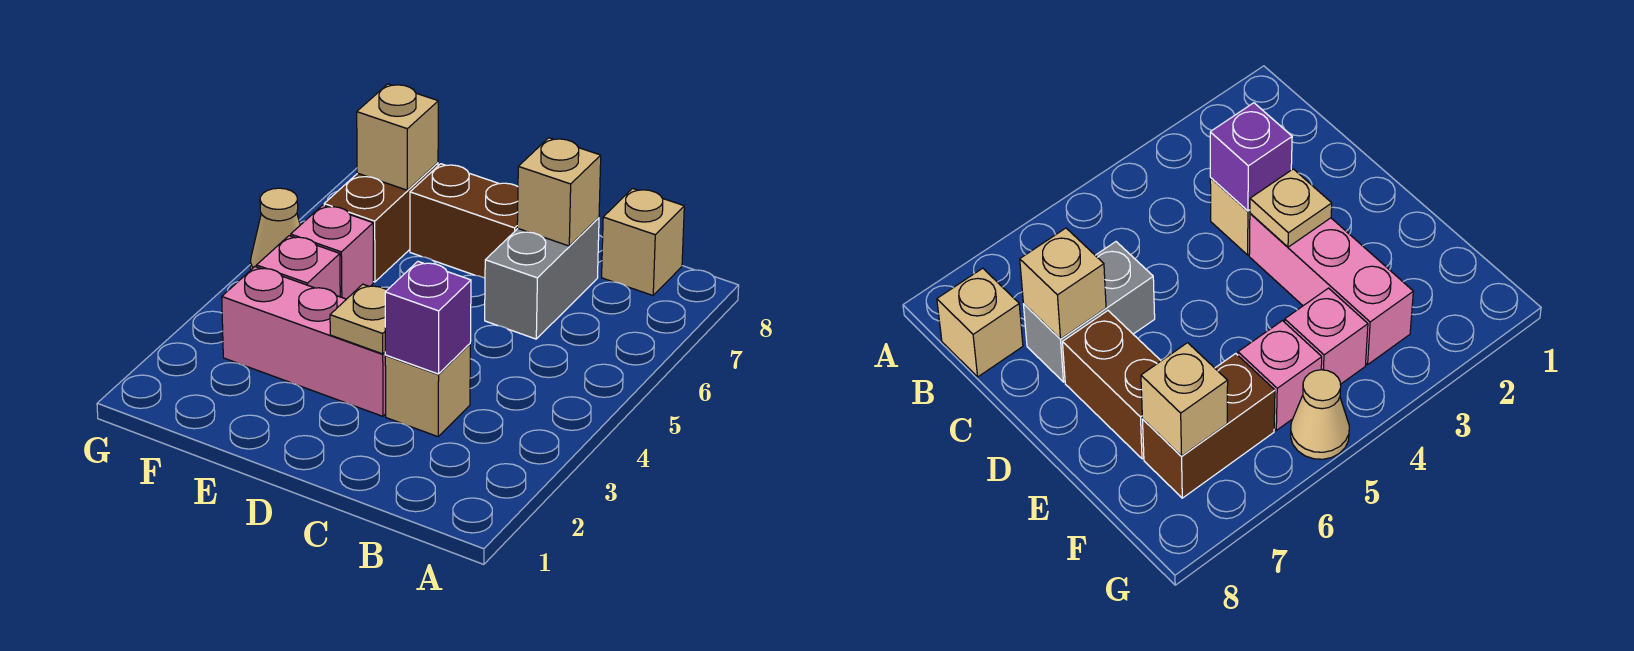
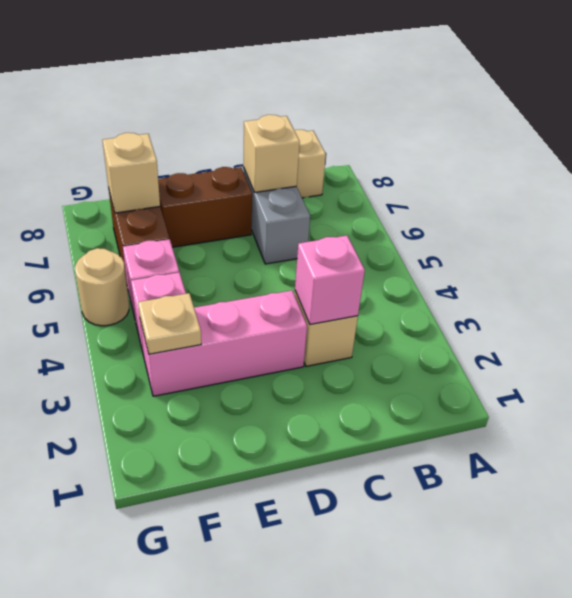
purple brick C3 level 2 -> pink brick C3 level 2
tan plate D3 level 2 -> tan plate F3 level 2
tan cone G5 level 1 -> tan round brick G5 level 1

